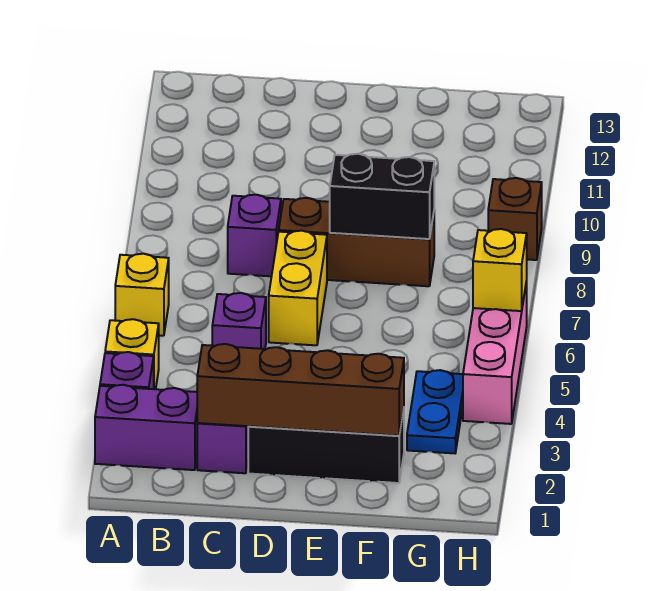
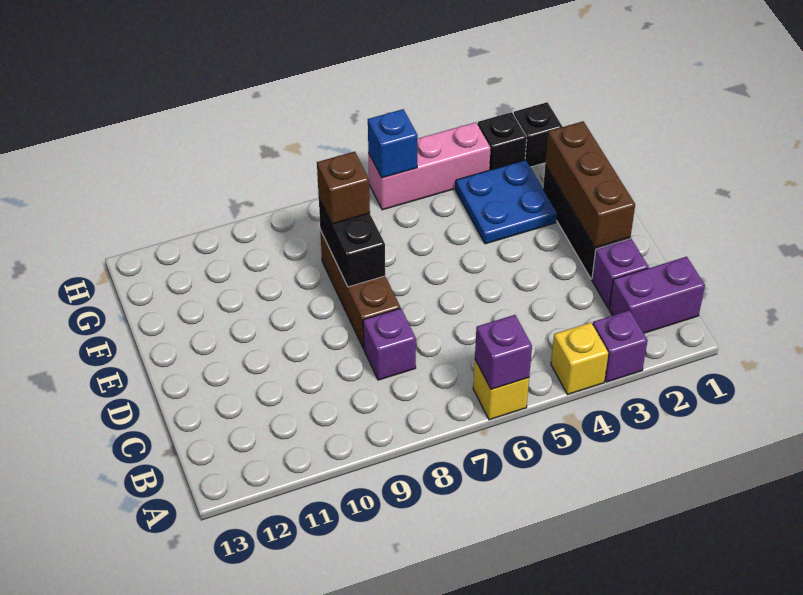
purple brick A2:B2 level 1 -> purple brick B1:B2 level 1
brown brick C2:F2 level 2 -> brown brick D2:F2 level 2
purple brick C5 level 1 -> purple brick A6 level 2
yellow brick D6:D7 level 1 -> none
blue plate G3:G4 level 1 -> blue plate F3:G4 level 1
none -> black brick H2 level 1
none -> black brick H3 level 1
yellow brick H6 level 2 -> blue brick H6 level 2
brown brick H9 level 1 -> brown brick F8 level 3

